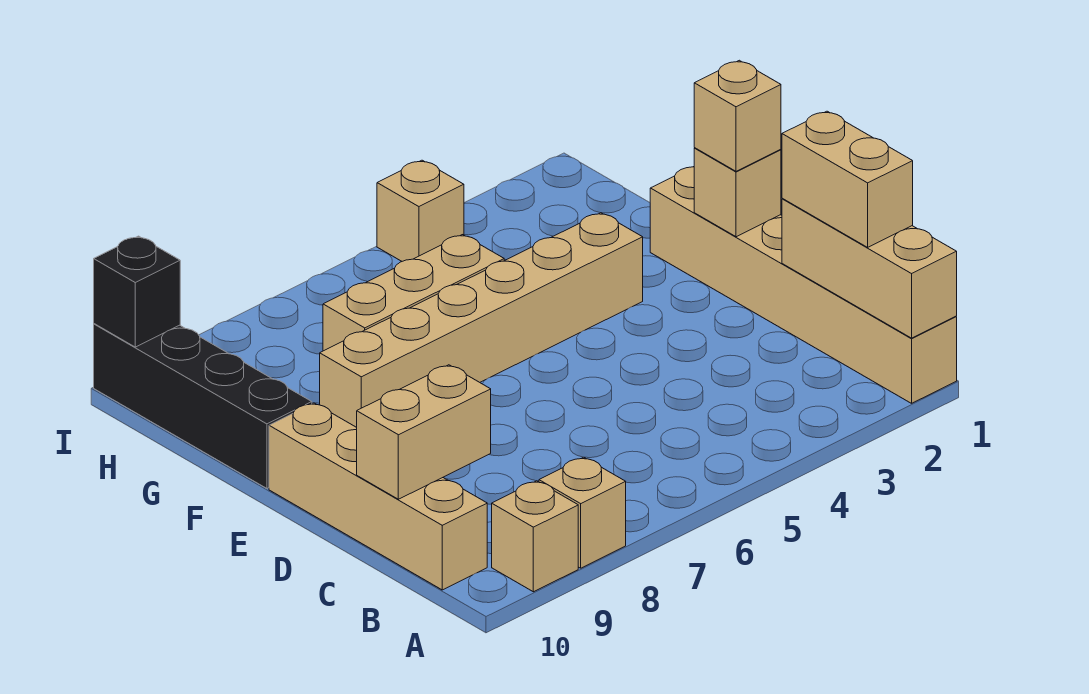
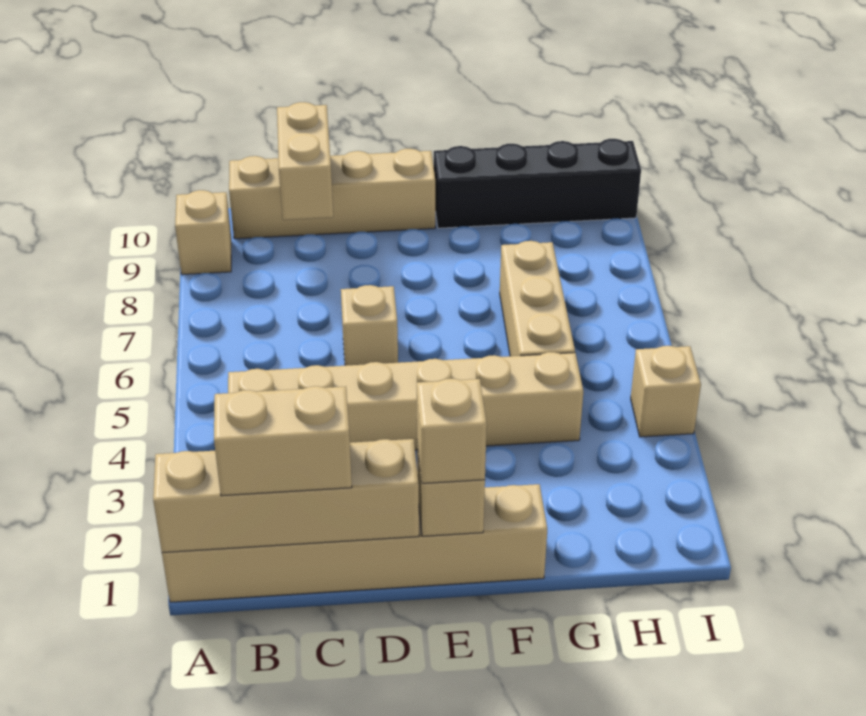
tan brick A1:C1 level 2 -> tan brick A1:D1 level 2
tan brick A8 level 1 -> tan brick D6 level 1
tan brick F3:F8 level 1 -> tan brick B4:G4 level 1
black brick I10 level 2 -> none

